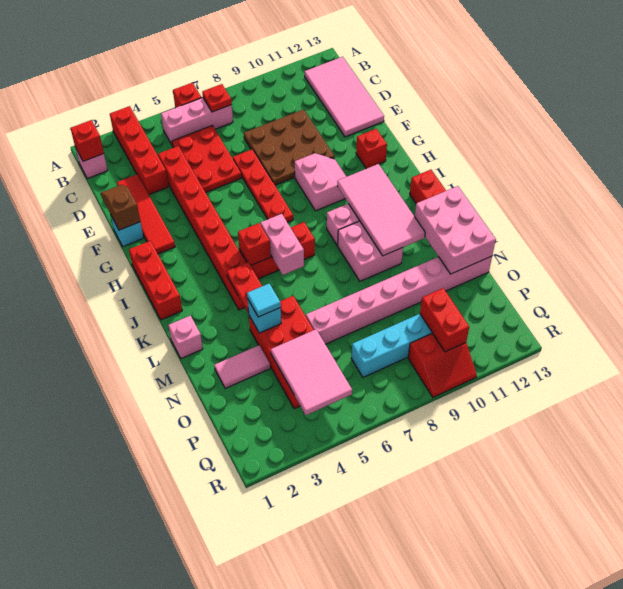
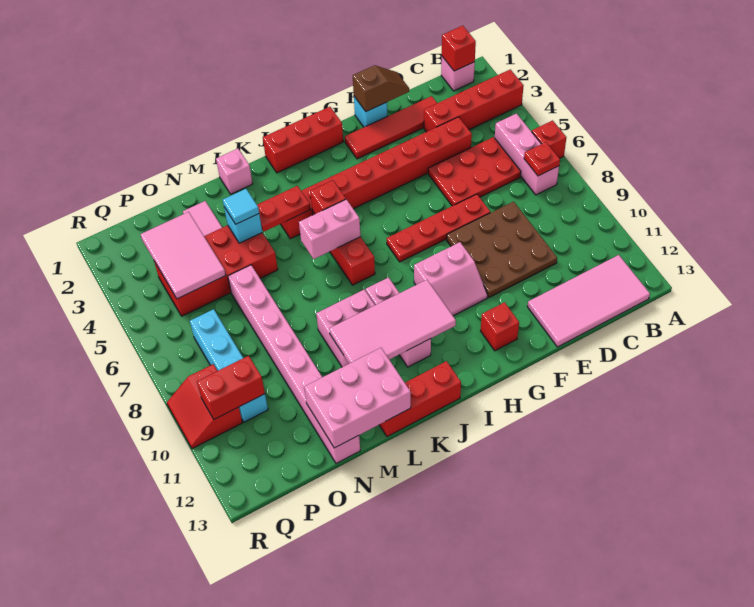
pink tile O4:Q5 level 2 -> pink tile O3:P5 level 2

